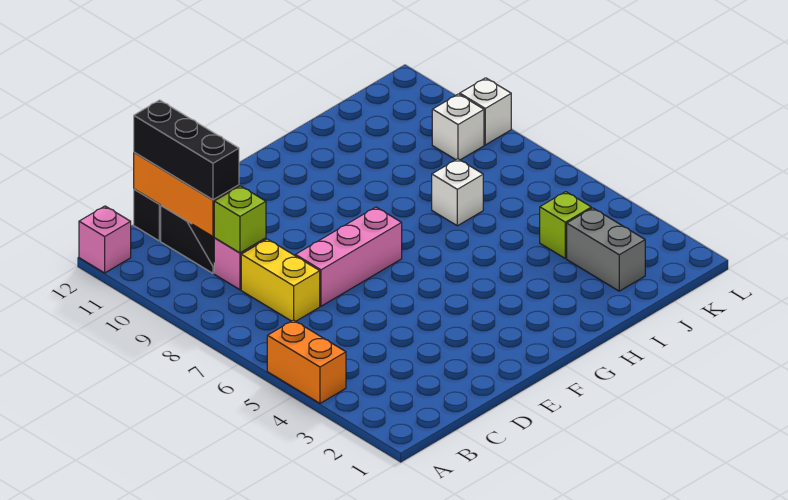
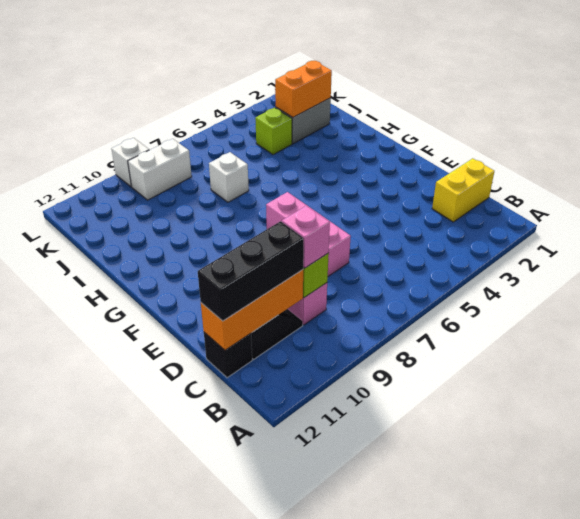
orange brick A4:A5 level 1 -> orange brick J2:J3 level 2
pink brick A12 level 1 -> pink brick C9 level 3
yellow brick C7:C8 level 1 -> yellow brick C1:C2 level 1
white brick K9 level 1 -> white brick K8:K9 level 1

